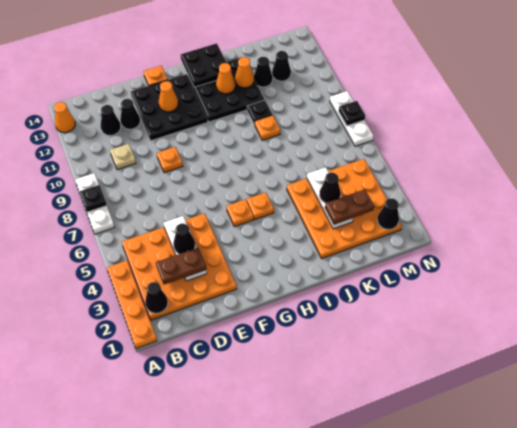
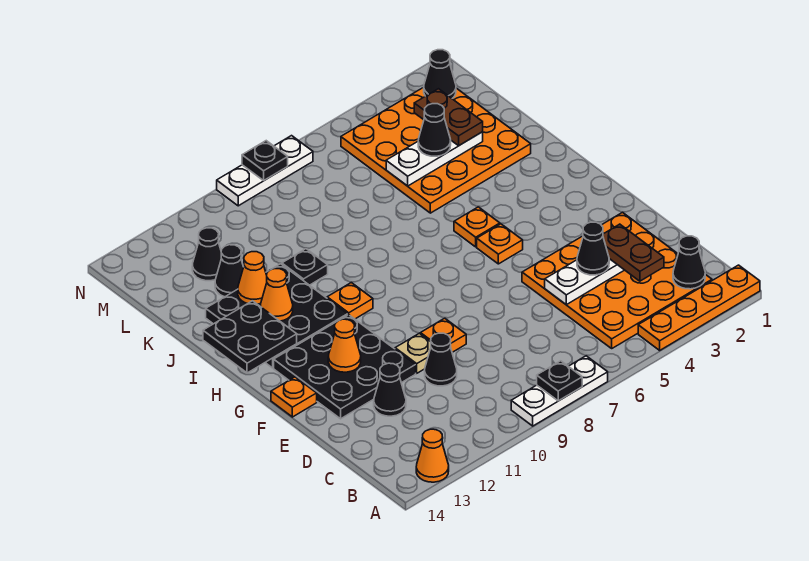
tan plate C10 level 1 -> tan plate E10 level 1
black cone C12 level 1 -> black cone D10 level 1
orange plate J9 level 1 -> orange plate H10 level 1

